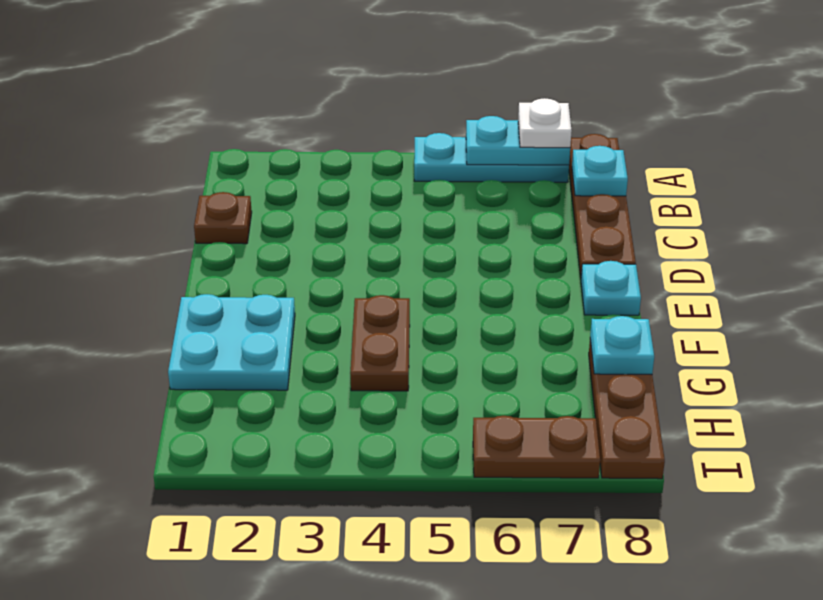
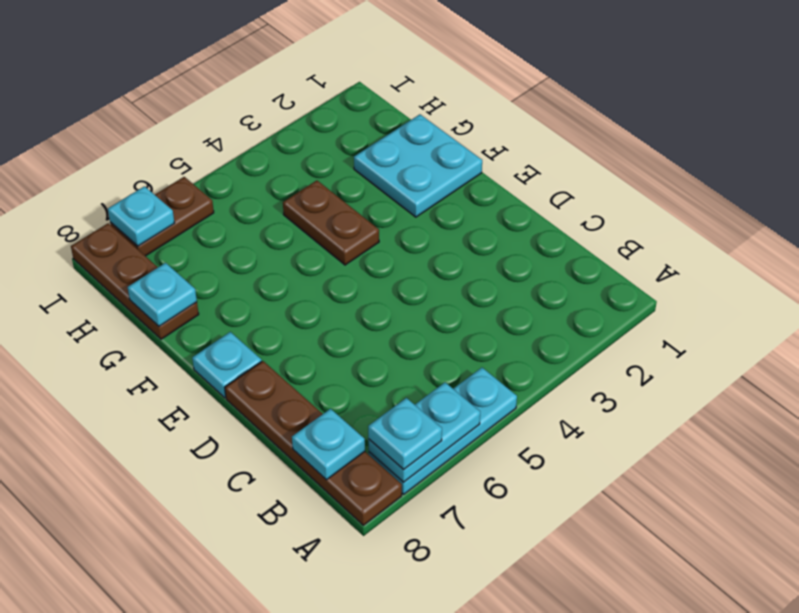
white plate A7 level 3 -> cyan plate A7 level 3
brown plate C1 level 1 -> none
none -> cyan plate I7 level 2

